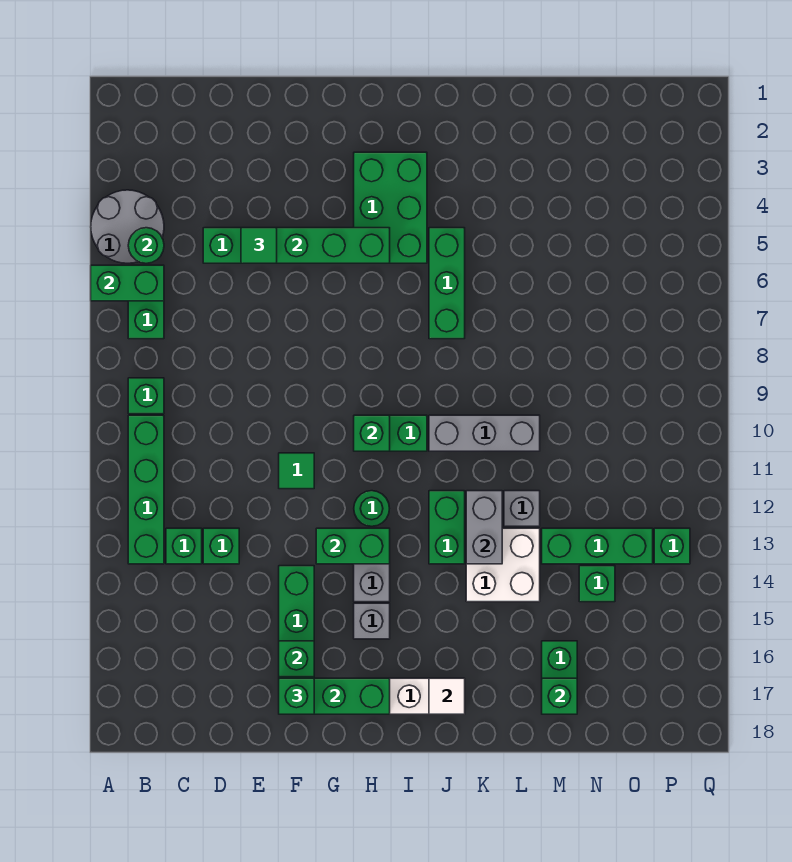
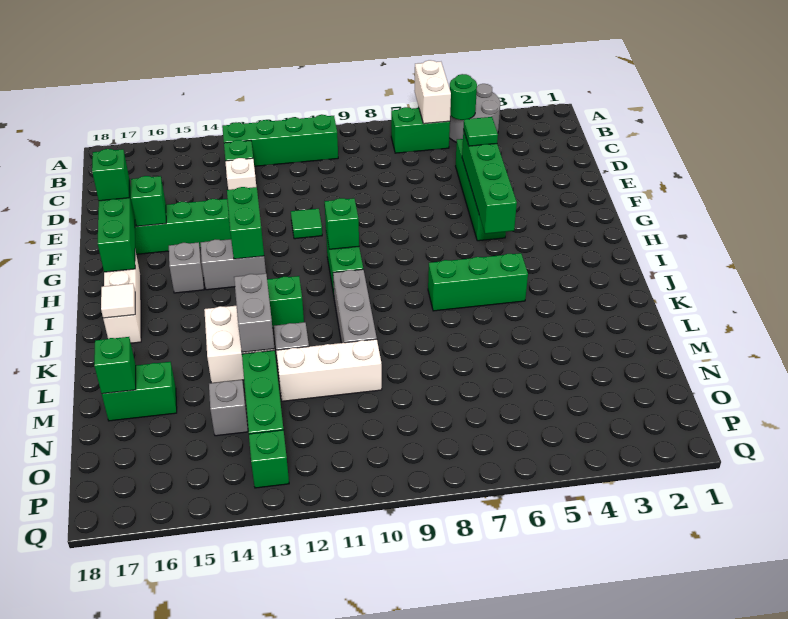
green brick A6:B6 level 2 -> white brick A6:B6 level 2
green brick B9 level 1 -> none
green brick D13 level 1 -> white brick D13 level 1
green brick H3:I5 level 1 -> none
green round brick H12 level 1 -> none
grey brick K12:K13 level 2 -> grey brick K13:L13 level 2
none -> white brick M10:M12 level 1
green brick N14 level 1 -> grey brick N14 level 1

